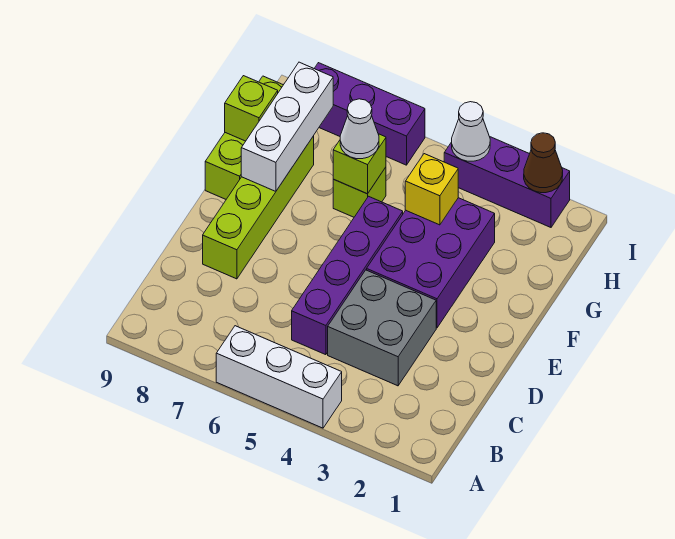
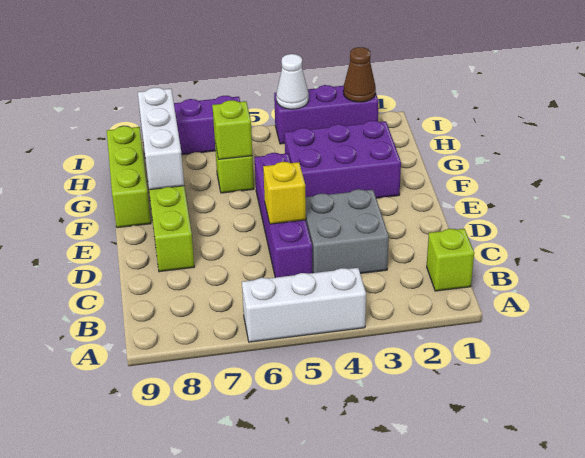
purple brick E3:G4 level 1 -> purple brick F2:G4 level 1
yellow brick G4 level 2 -> yellow brick D5 level 2
white cone G6 level 3 -> none
lime brick G9 level 2 -> lime brick B1 level 1

